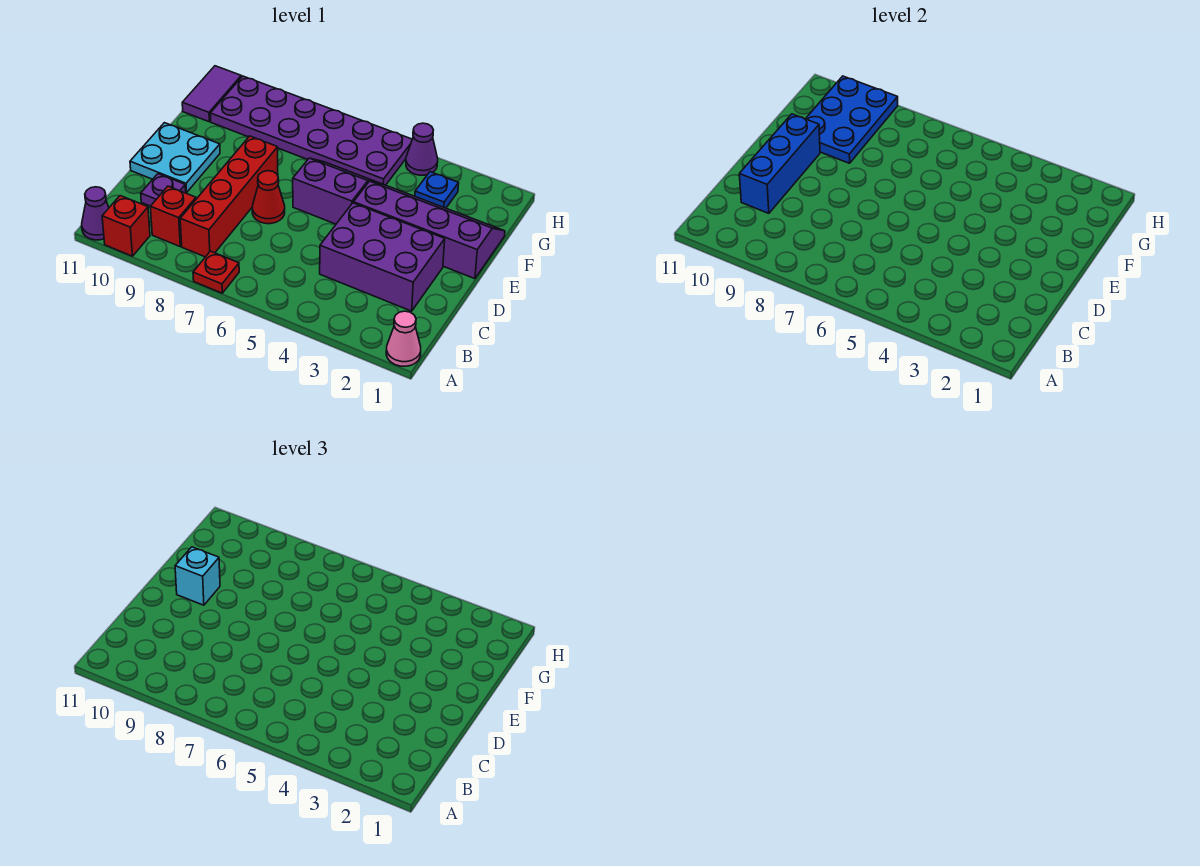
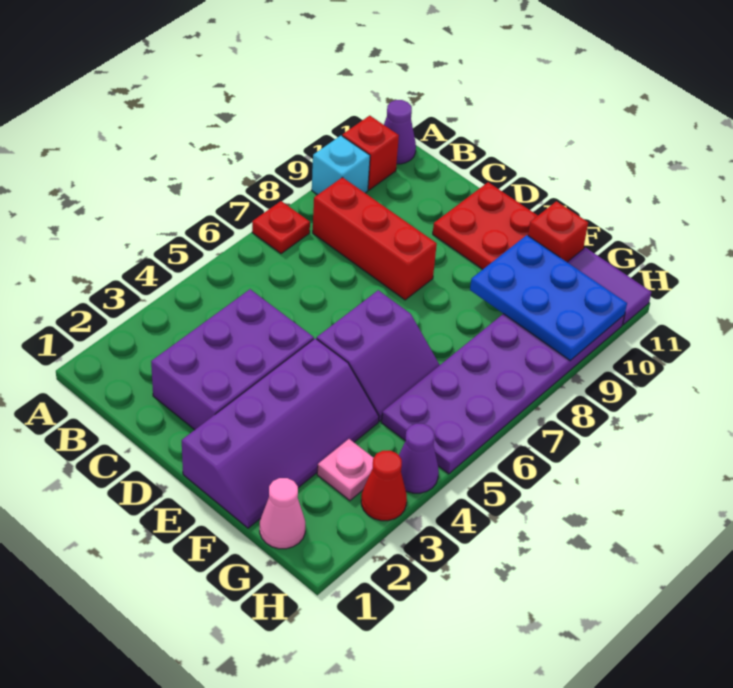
pink cone A1 level 1 -> pink cone G1 level 1
red brick B8:E8 level 1 -> red brick B8:D8 level 1
red brick B9 level 1 -> red brick F11 level 1
purple plate C10 level 1 -> none
blue brick C10:E10 level 2 -> none
red cone D7 level 1 -> red cone H3 level 1
cyan plate D10:E11 level 1 -> red plate D10:E11 level 1
cyan brick E10 level 3 -> cyan brick A9 level 1
blue plate G3 level 1 -> pink plate G3 level 1

